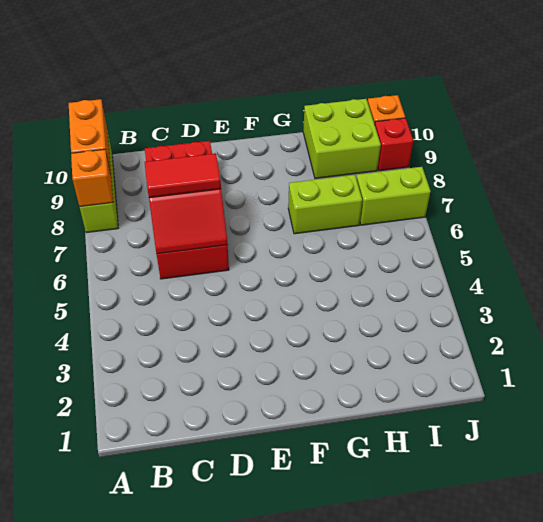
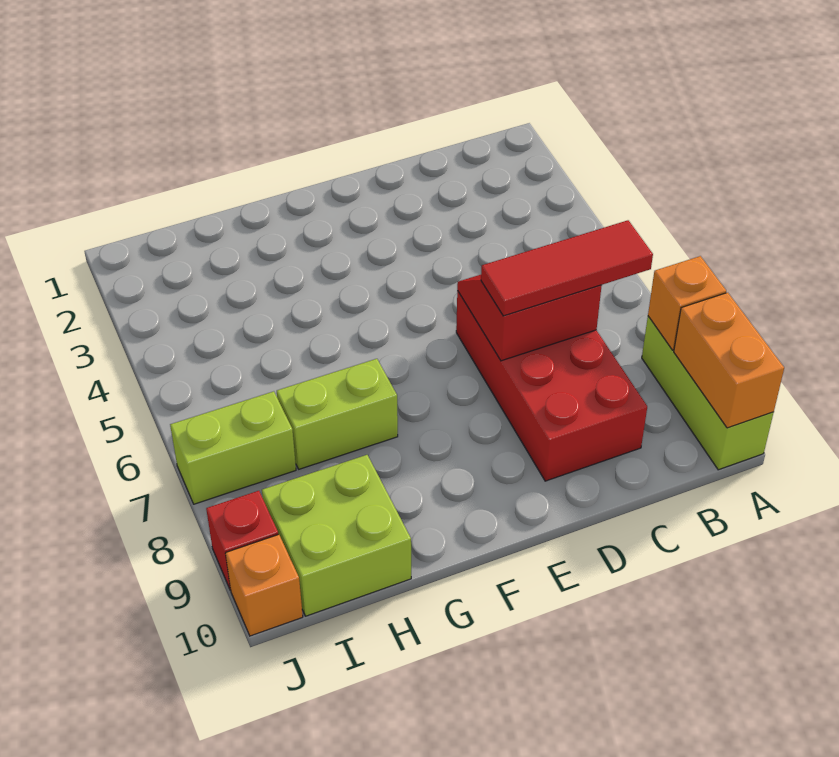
red tile C7:D7 level 3 -> red tile B7:D7 level 3

